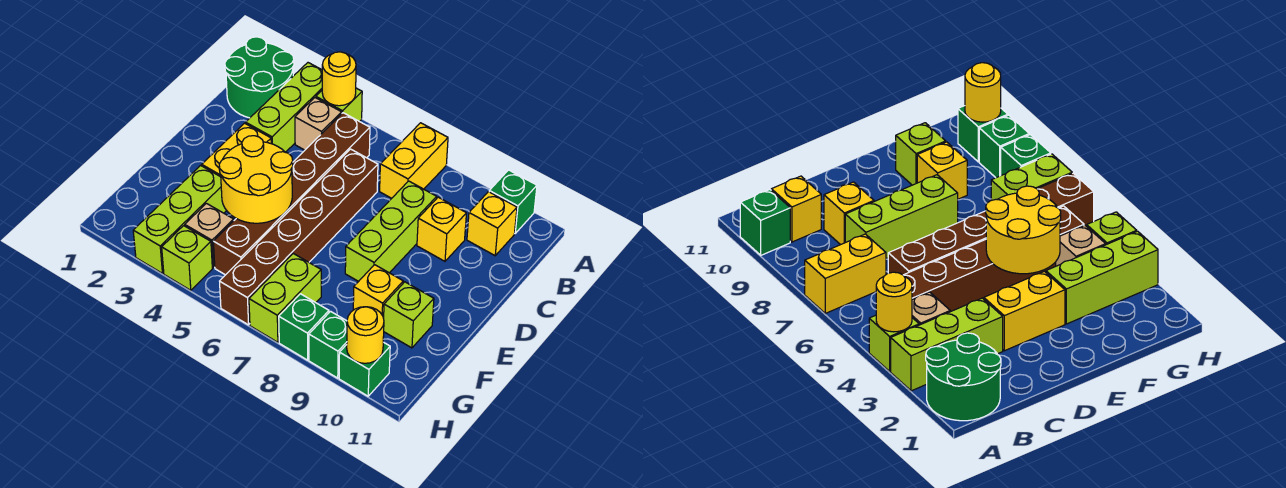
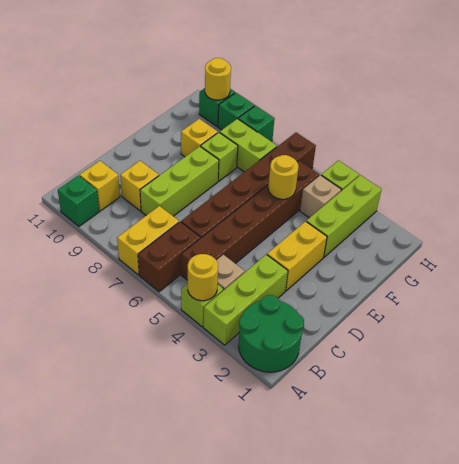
none -> brown brick A6:B6 level 1
yellow round brick E4:F5 level 2 -> yellow round brick F5 level 2
lime brick F10 level 1 -> lime brick F8 level 1
lime brick G7:H7 level 1 -> lime brick G7:G8 level 1

